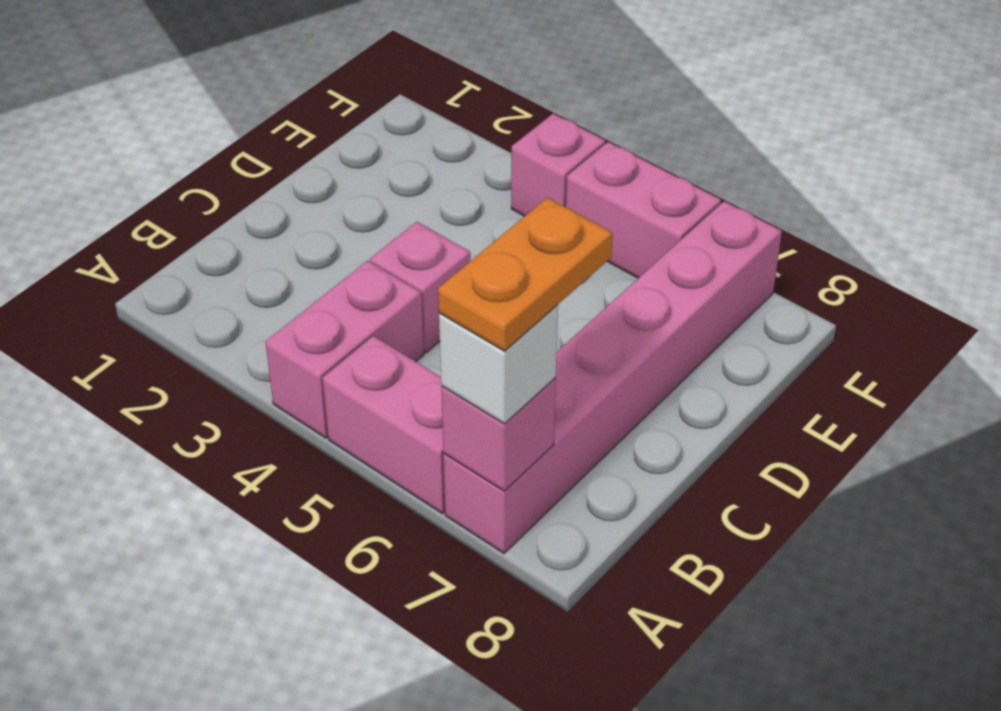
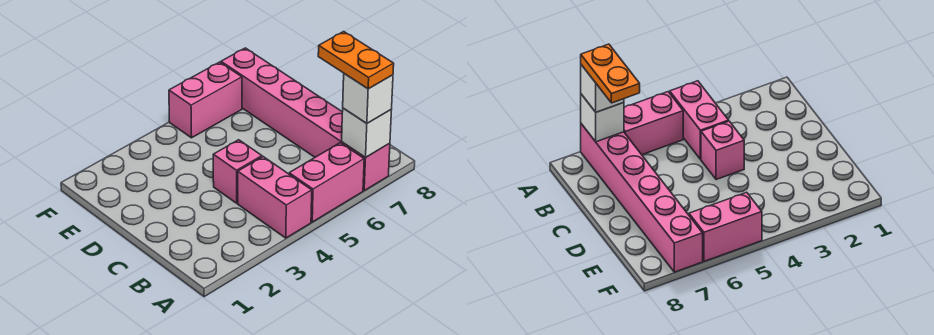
pink brick A7 level 2 -> white brick A7 level 2
pink brick F4 level 1 -> none

